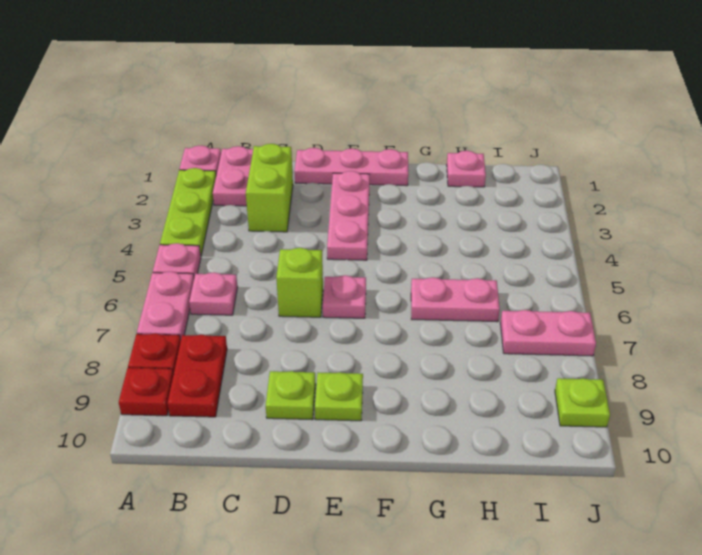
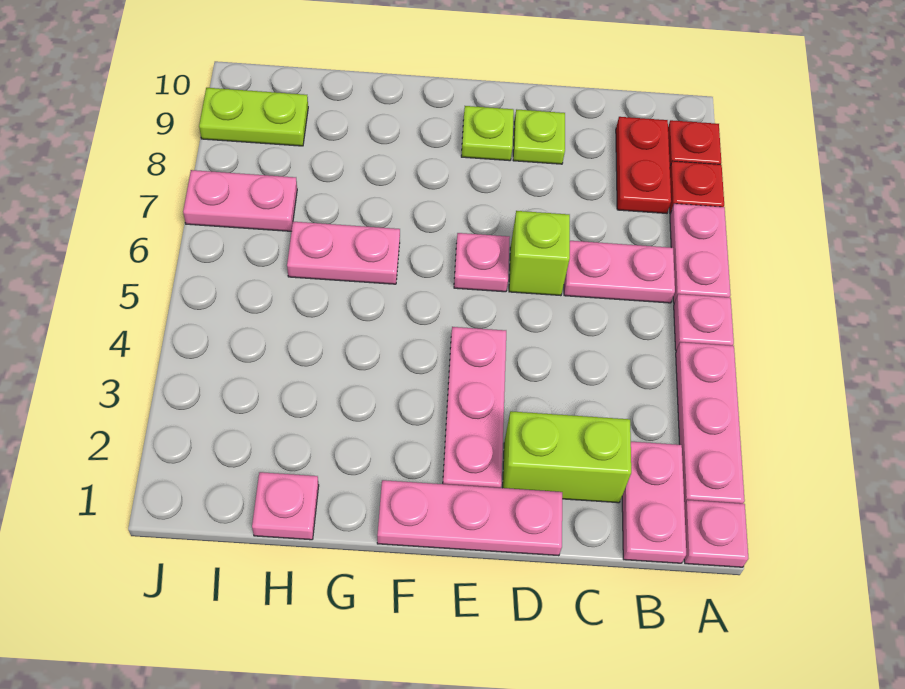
lime plate A2:A4 level 1 -> pink plate A2:A4 level 1
pink plate B6 level 1 -> pink plate B6:C6 level 1
lime brick C2:C3 level 1 -> lime brick C2:D2 level 1
lime plate J9 level 1 -> lime plate I9:J9 level 1

